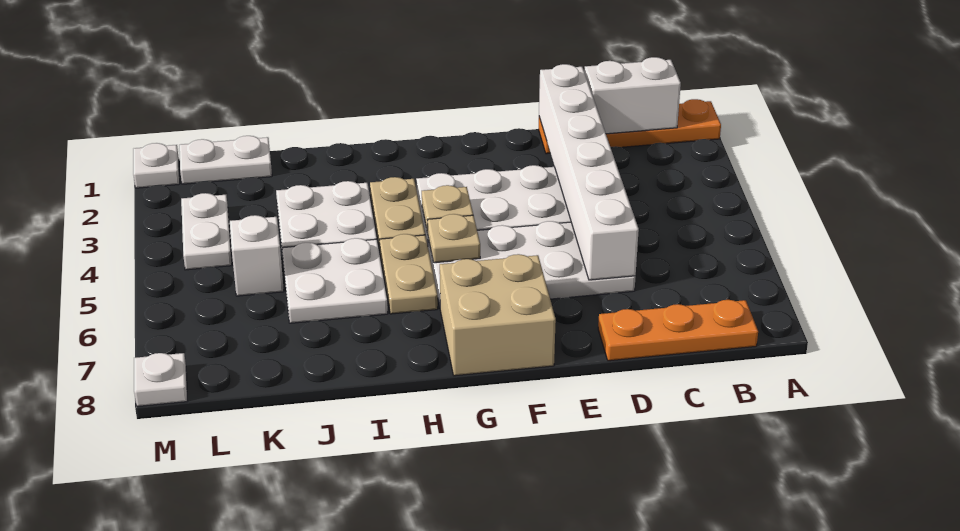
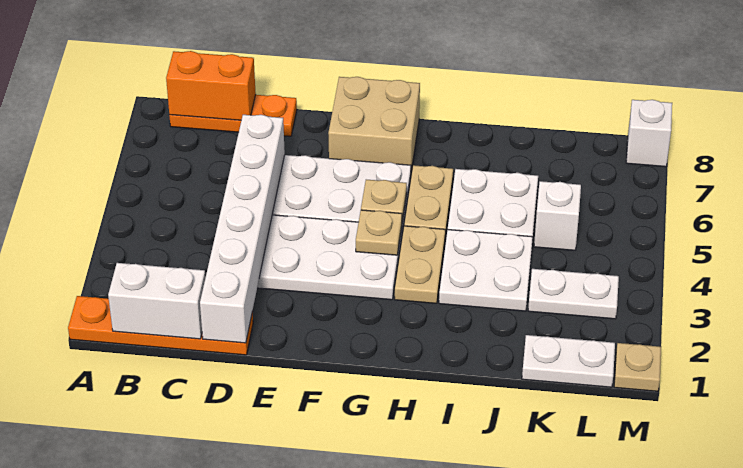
none -> orange brick B8:C8 level 2
white plate L3:L4 level 1 -> white plate K3:L3 level 1
white plate M1 level 1 -> tan plate M1 level 1
white plate M8 level 1 -> white brick M8 level 1

